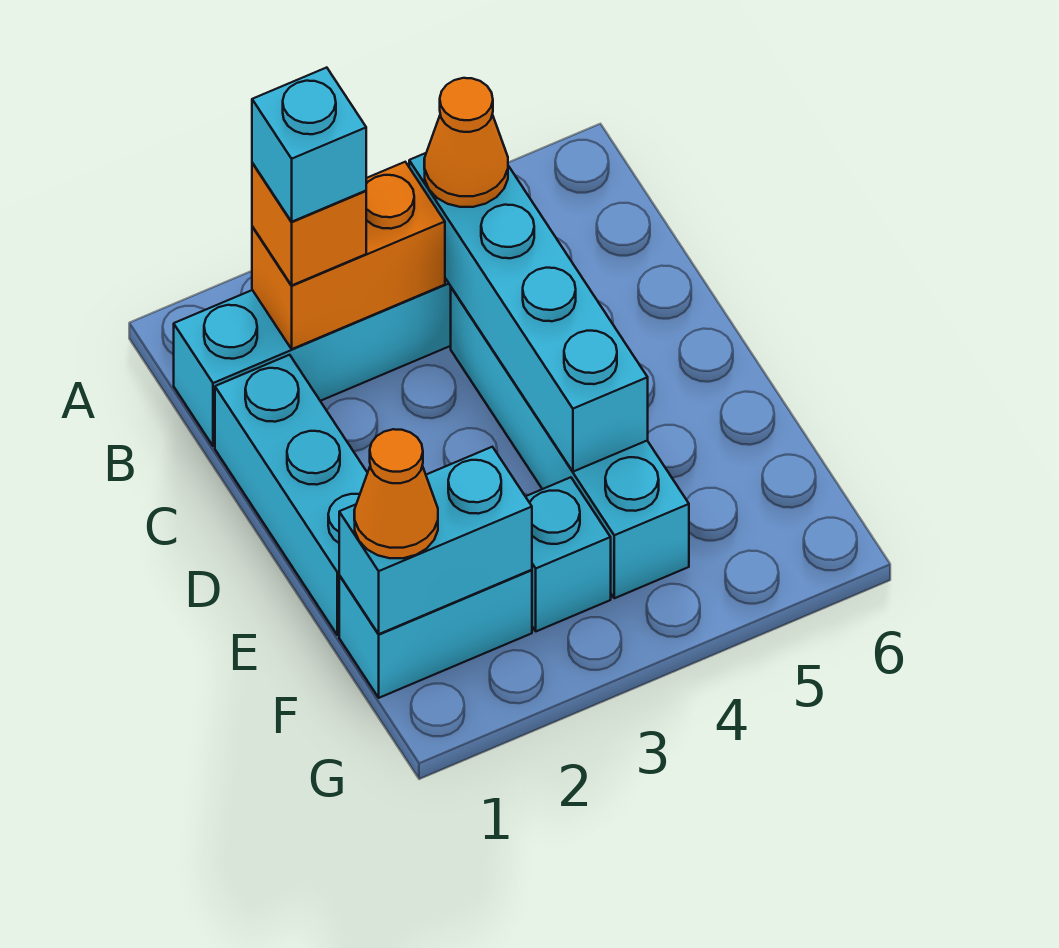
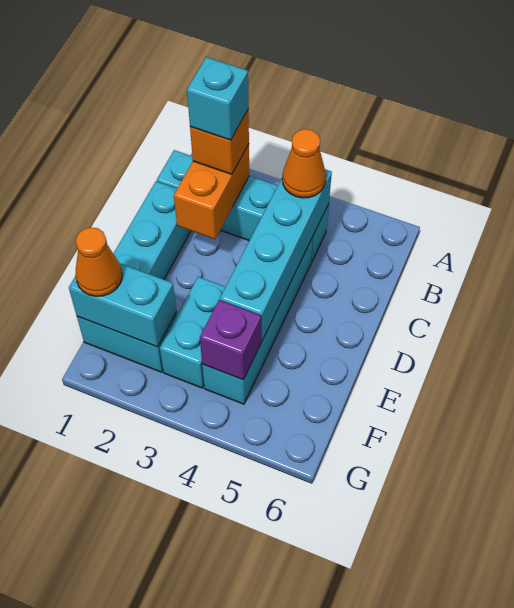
orange brick B2:B3 level 2 -> orange brick B2:C2 level 2
cyan brick F3 level 1 -> cyan brick E3:F3 level 1
none -> purple brick F4 level 2

